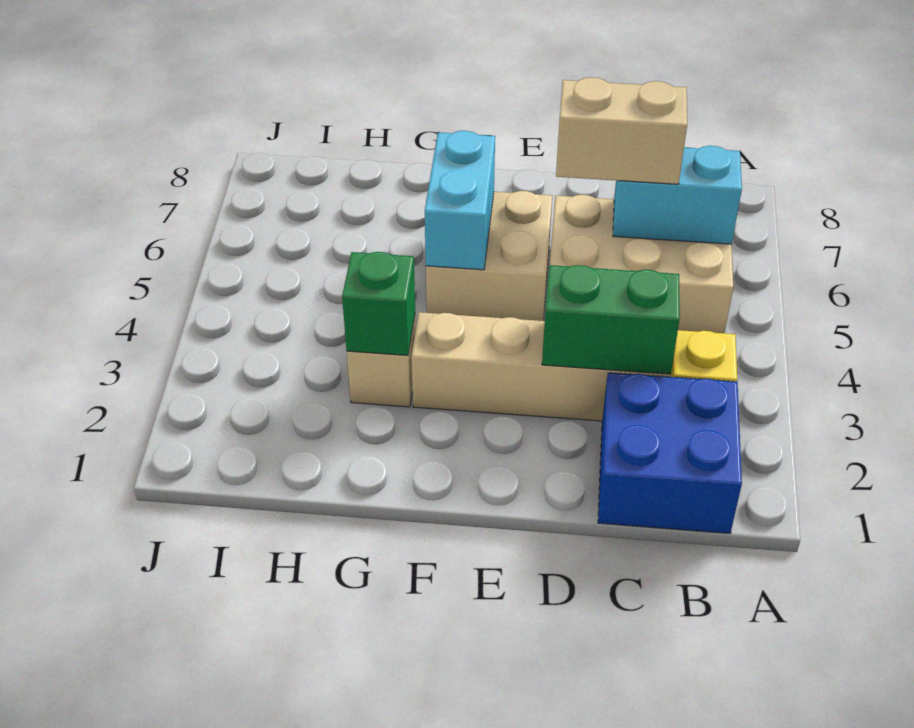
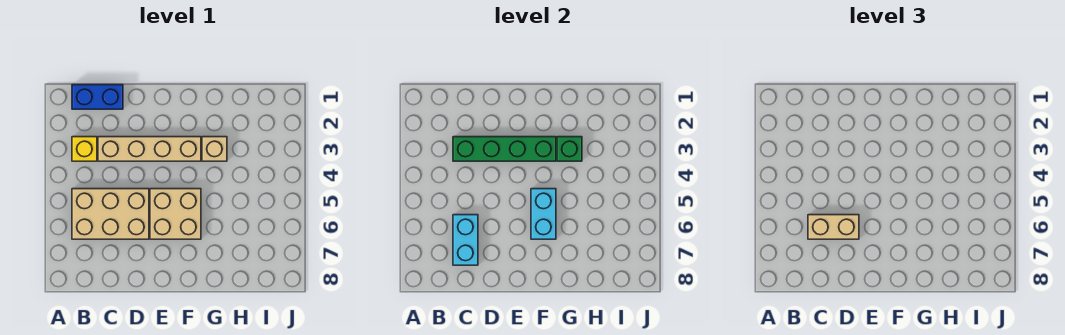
blue brick B1:C2 level 1 -> blue brick B1:C1 level 1
cyan brick B6:C6 level 2 -> cyan brick C6:C7 level 2
green brick C3:D3 level 2 -> green brick C3:F3 level 2

